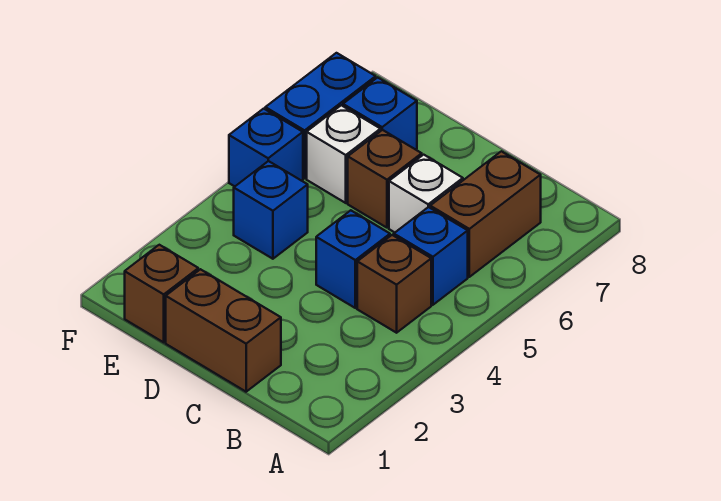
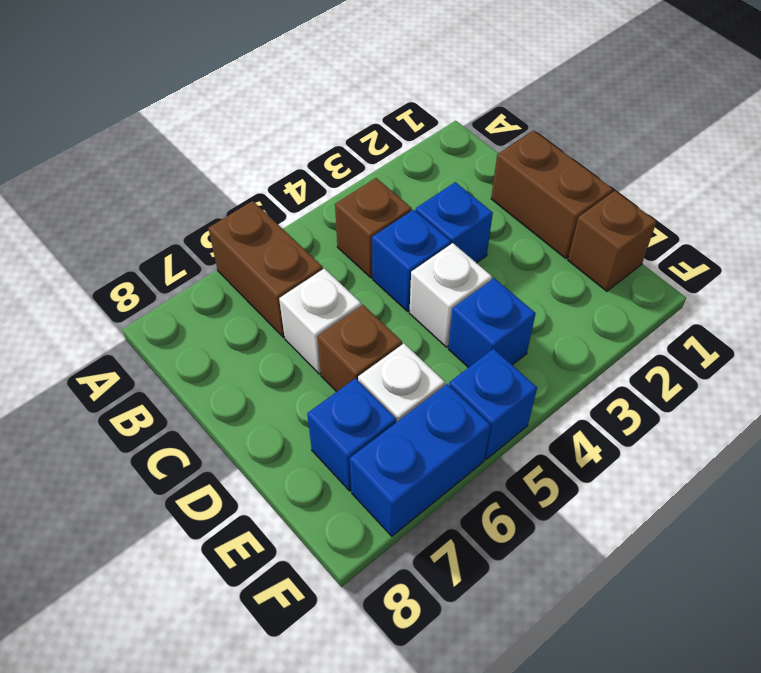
blue brick B5 level 1 -> blue brick C3 level 1
brown brick B6:B7 level 1 -> brown brick A6:B6 level 1
none -> white brick D4 level 1

